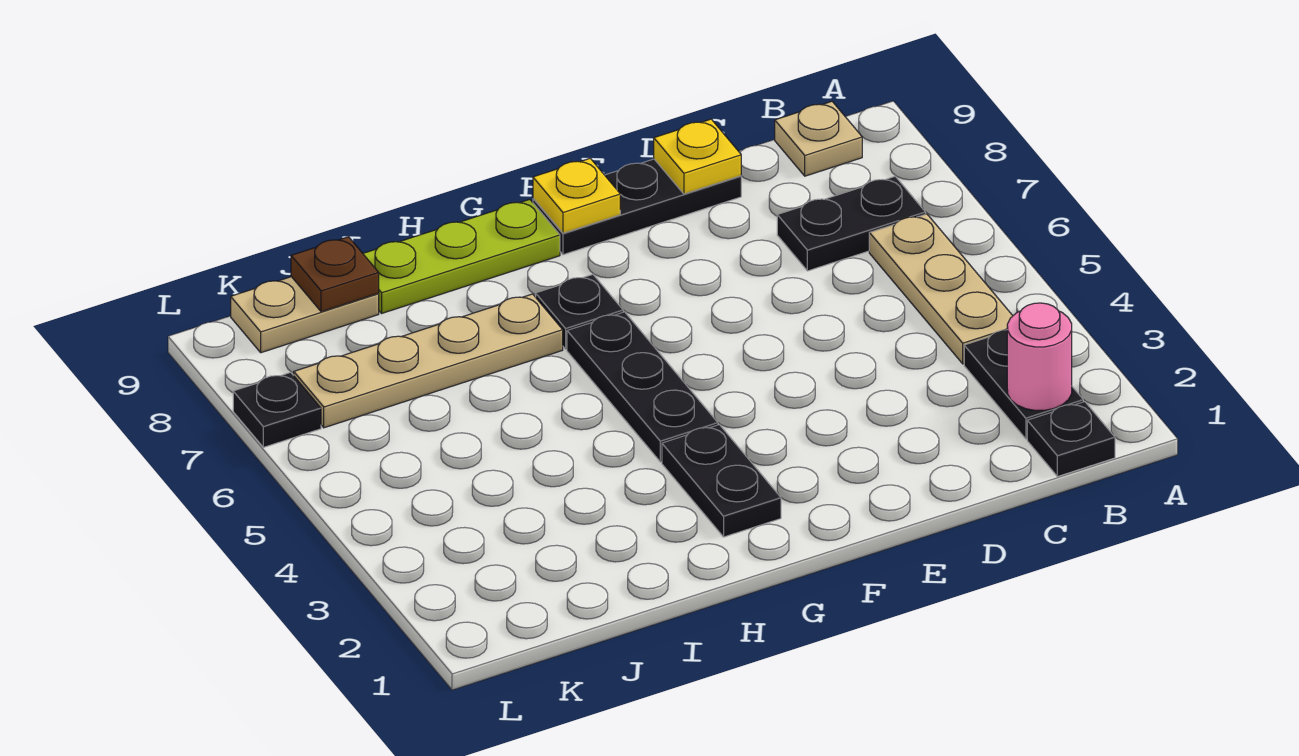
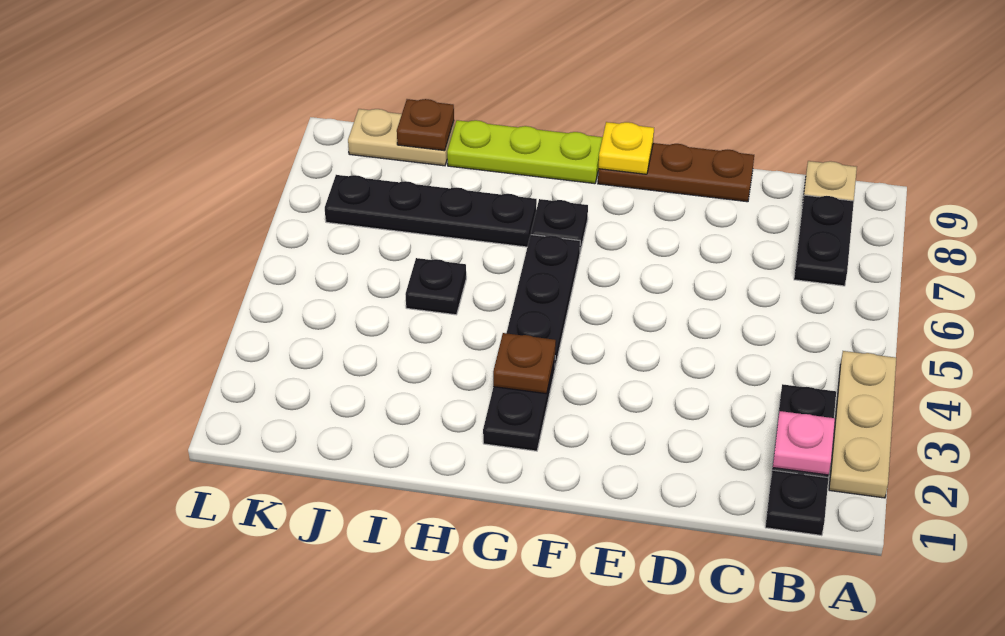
pink round brick B2 level 2 -> pink plate B2 level 2
tan plate B4:B6 level 1 -> tan plate A2:A4 level 1
black plate B7:C7 level 1 -> black plate B7:B8 level 1
black plate D9:F9 level 1 -> brown plate D9:F9 level 1
yellow plate D9 level 2 -> none
none -> brown plate G3 level 2
tan plate H7:K7 level 1 -> black plate H7:K7 level 1
black plate L7 level 1 -> black plate I5 level 1

